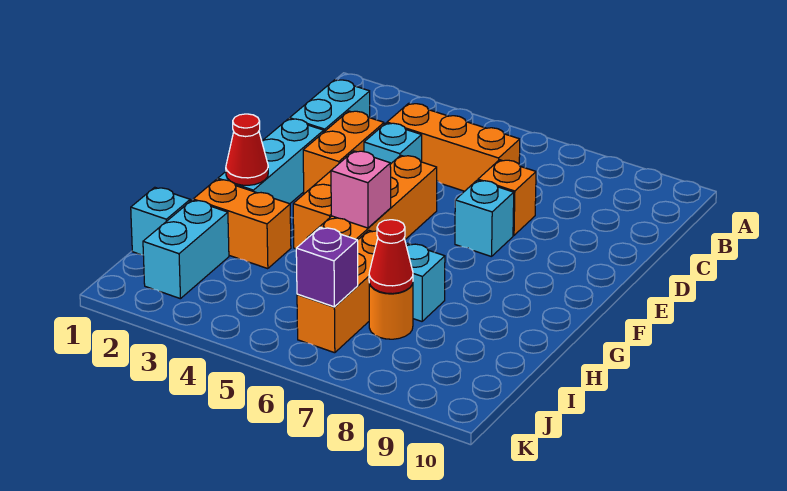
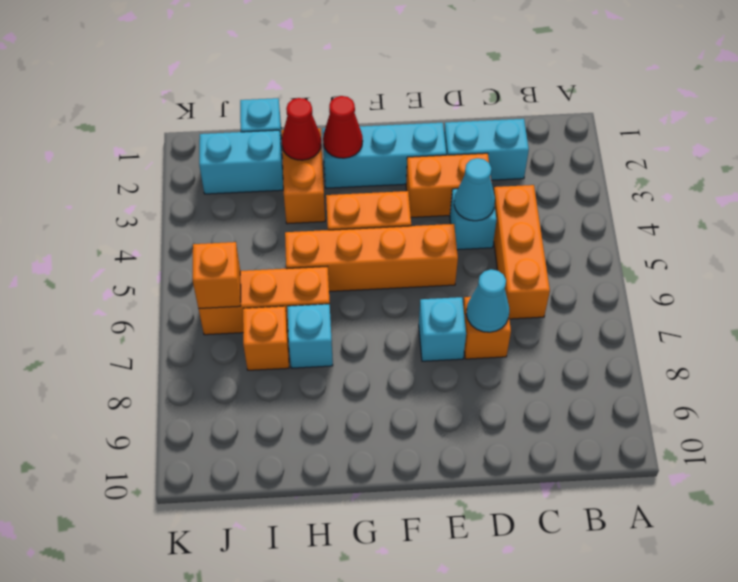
none -> cyan cone D4 level 2
none -> cyan cone D7 level 2
pink brick G5 level 2 -> none
orange round brick I7 level 1 -> orange brick I7 level 1
red cone I7 level 2 -> red cone H2 level 2
purple brick J6 level 2 -> orange brick J6 level 2

